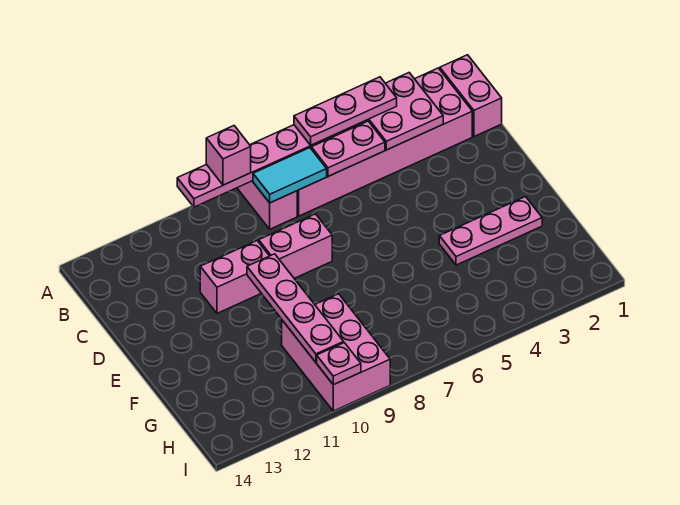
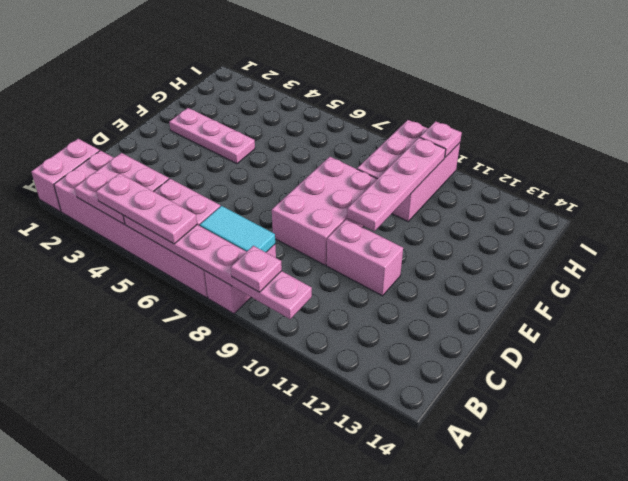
pink brick A9 level 3 -> pink plate A9 level 3
pink brick D8:D9 level 1 -> pink brick D8:F9 level 1

